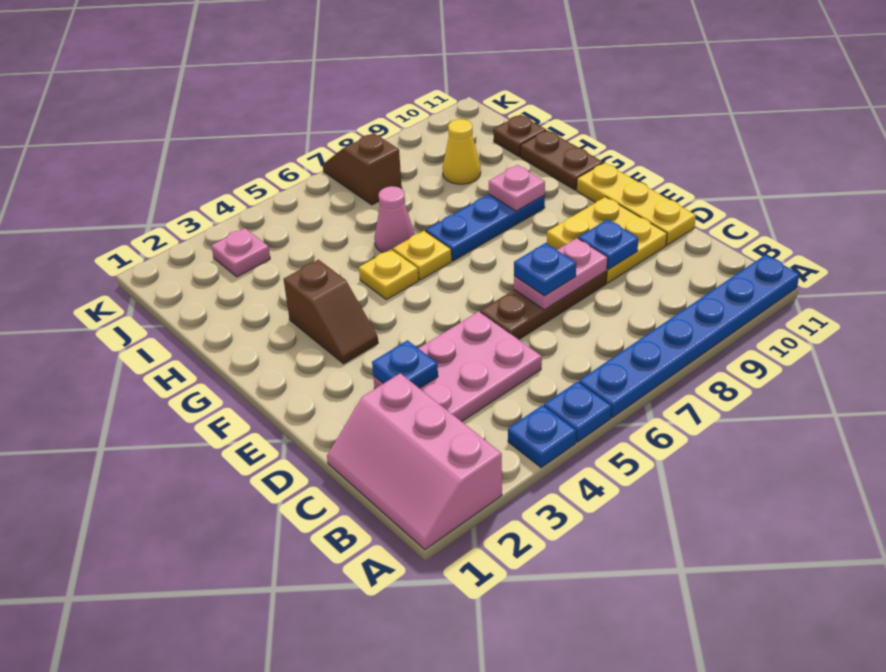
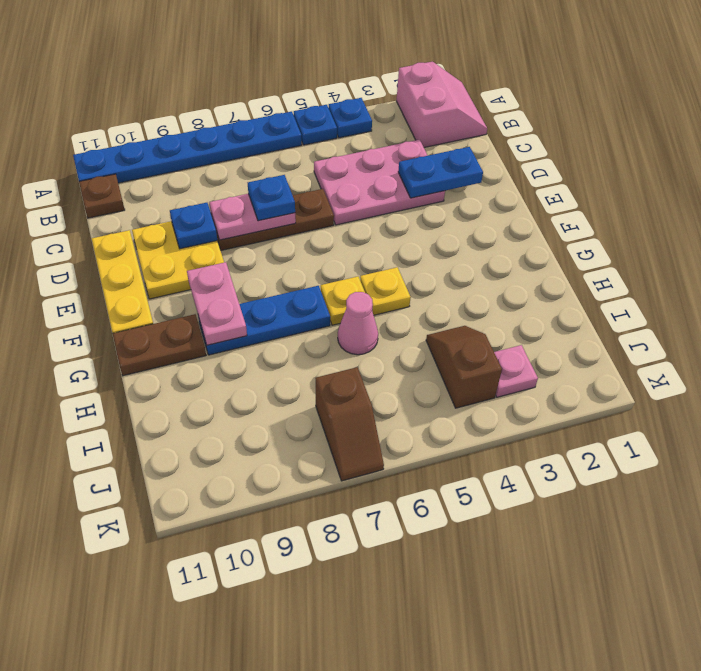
pink slope A1:C2 level 1 top 2 -> pink slope A1:B2 level 1 top 2
blue plate D3 level 2 -> blue plate D2:D3 level 2
brown slope F3:G3 level 1 top G -> brown slope I4:J4 level 1 top J
pink plate G9 level 2 -> pink plate F9:G9 level 2
brown plate G11:H11 level 1 -> brown plate G10:G11 level 1
yellow cone I9 level 1 -> none
brown plate I11 level 1 -> brown plate B11 level 1

